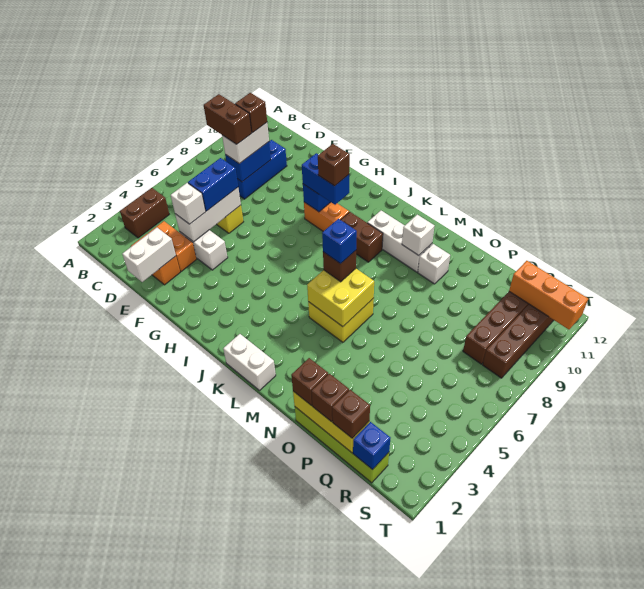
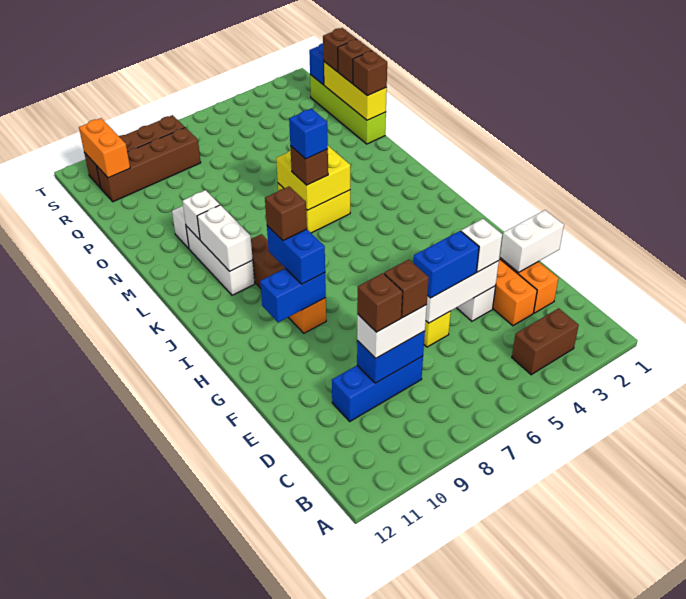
brown brick C8:D8 level 4 -> brown brick D8 level 4
white brick K1:L1 level 1 -> white brick K10:L10 level 2
orange brick R11:T11 level 2 -> orange brick R11:S11 level 2

